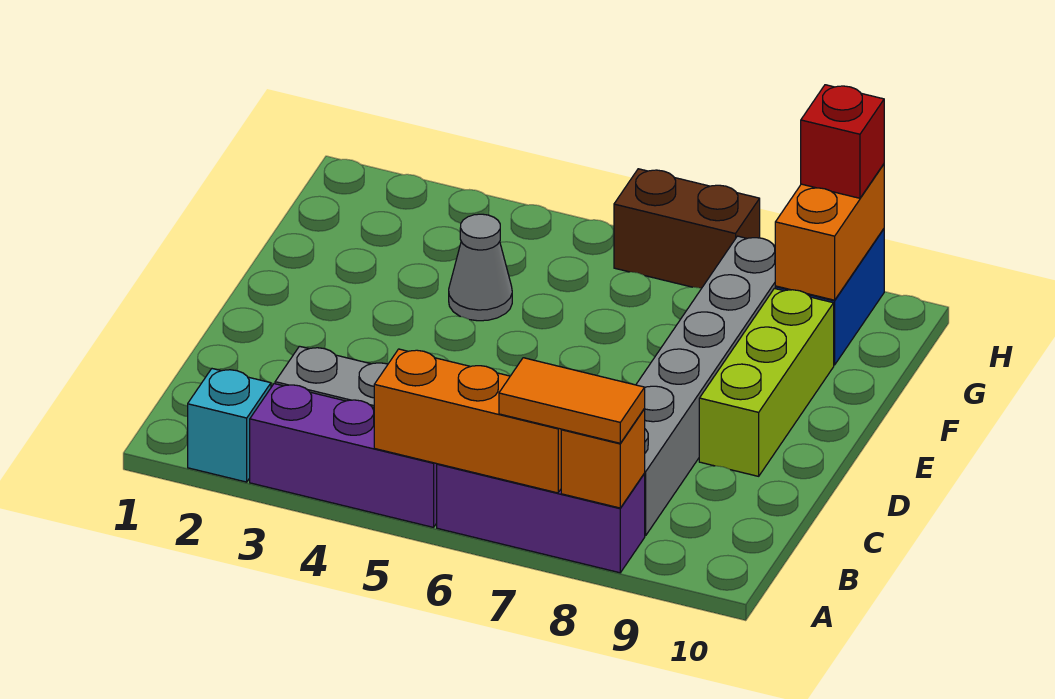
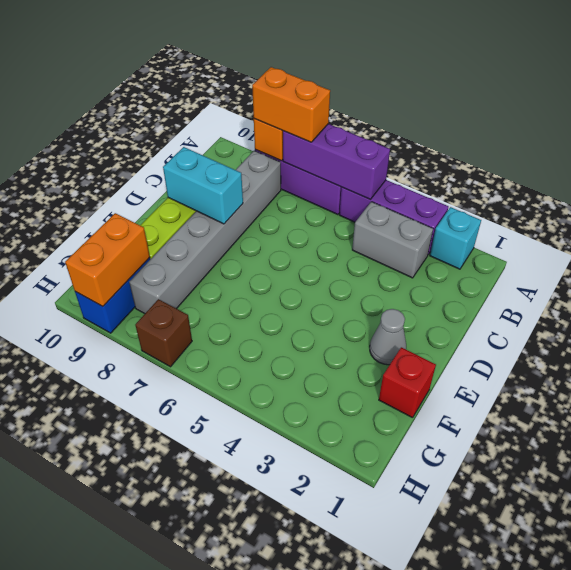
orange brick A5:A7 level 2 -> purple brick A5:A7 level 2
orange tile A7:A8 level 3 -> orange brick A7:A8 level 3
none -> cyan brick D8:D9 level 2
grey cone F4 level 1 -> grey cone E2 level 1
brown brick H6:H7 level 1 -> brown brick H7 level 1
red brick H9 level 3 -> red brick F1 level 1

